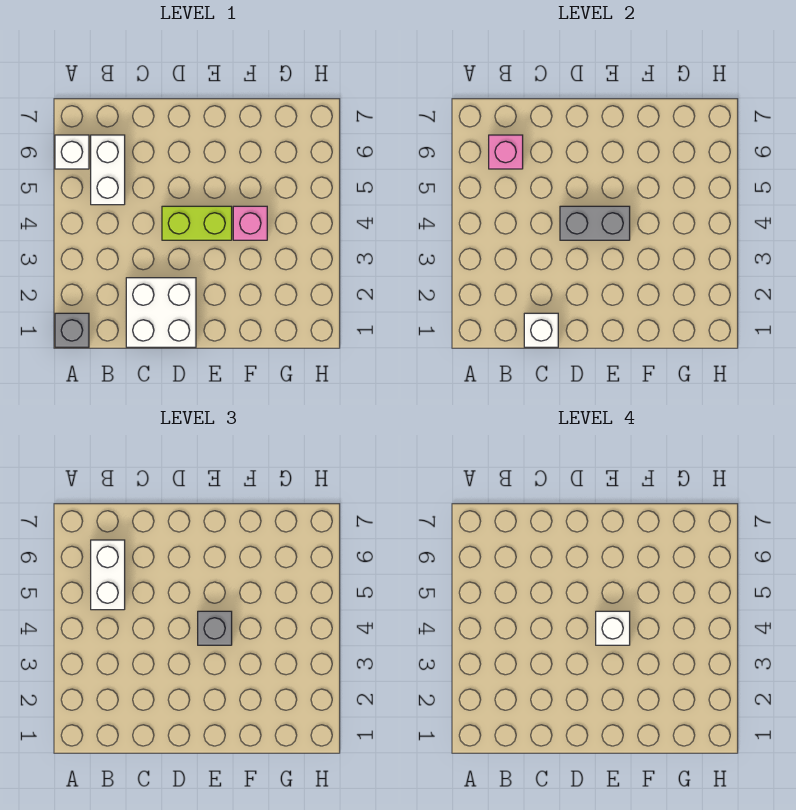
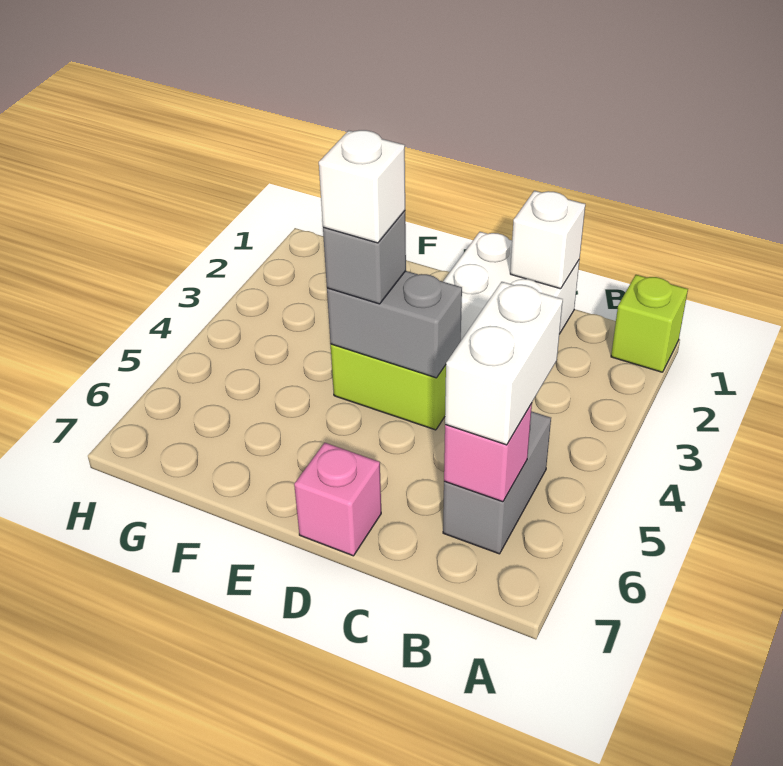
grey brick A1 level 1 -> lime brick A1 level 1
white brick A6 level 1 -> none
white brick B5:B6 level 1 -> grey brick B5:B6 level 1
pink brick F4 level 1 -> pink brick D7 level 1

